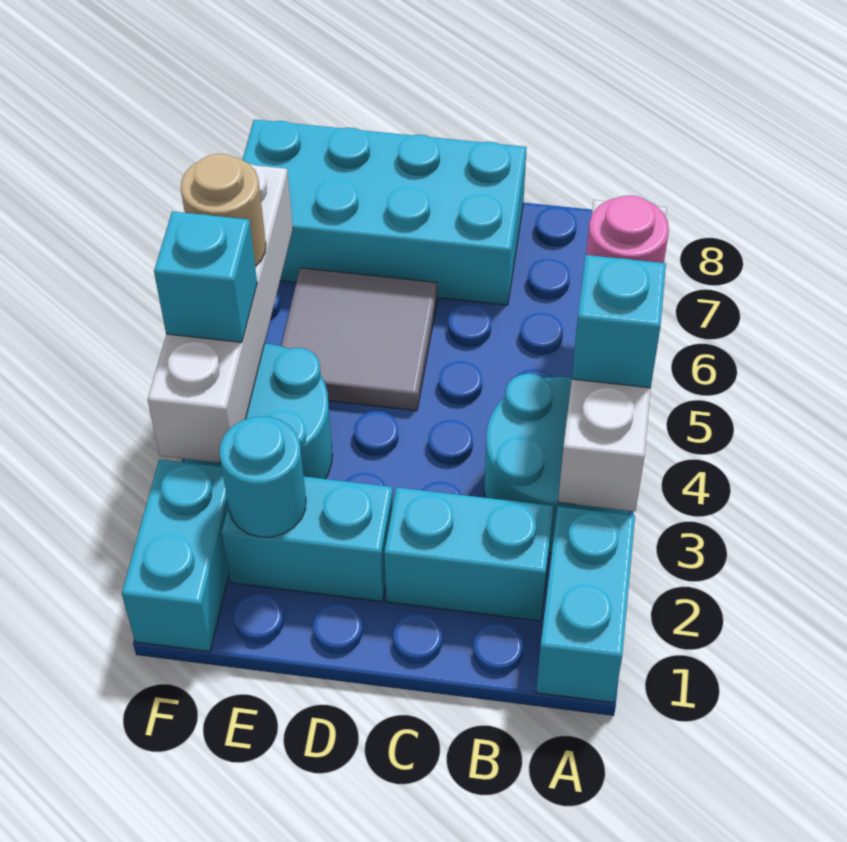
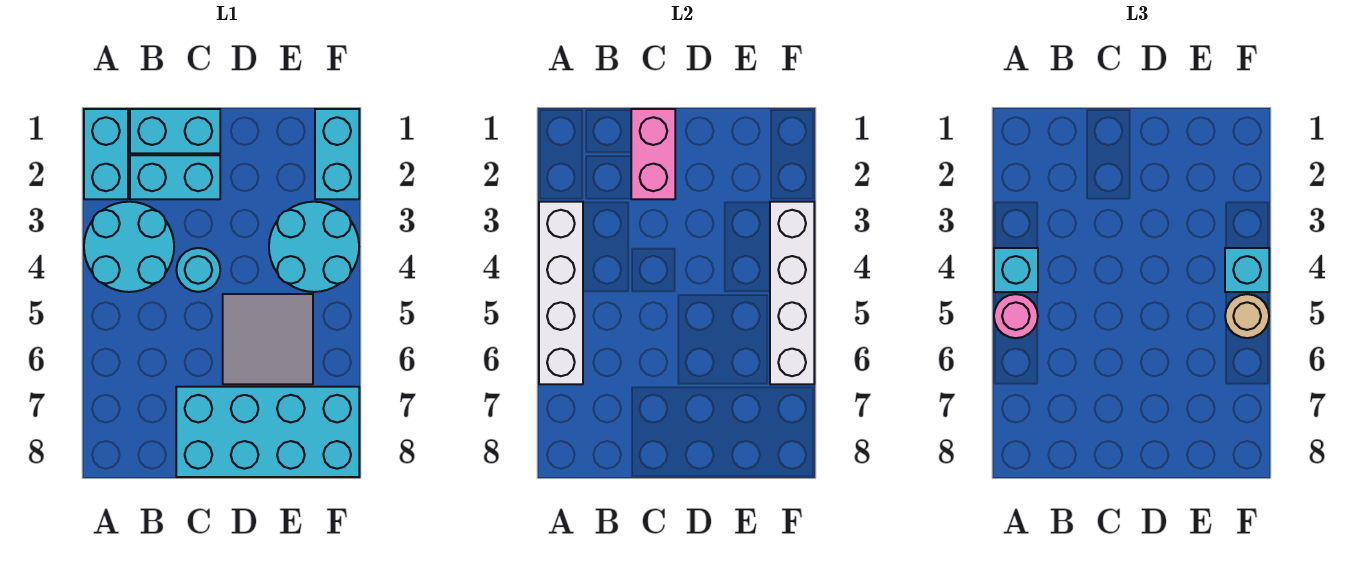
none -> pink brick C1:C2 level 2
cyan brick D2:E2 level 1 -> cyan brick B1:C1 level 1
cyan round brick E2 level 2 -> cyan round brick C4 level 1

